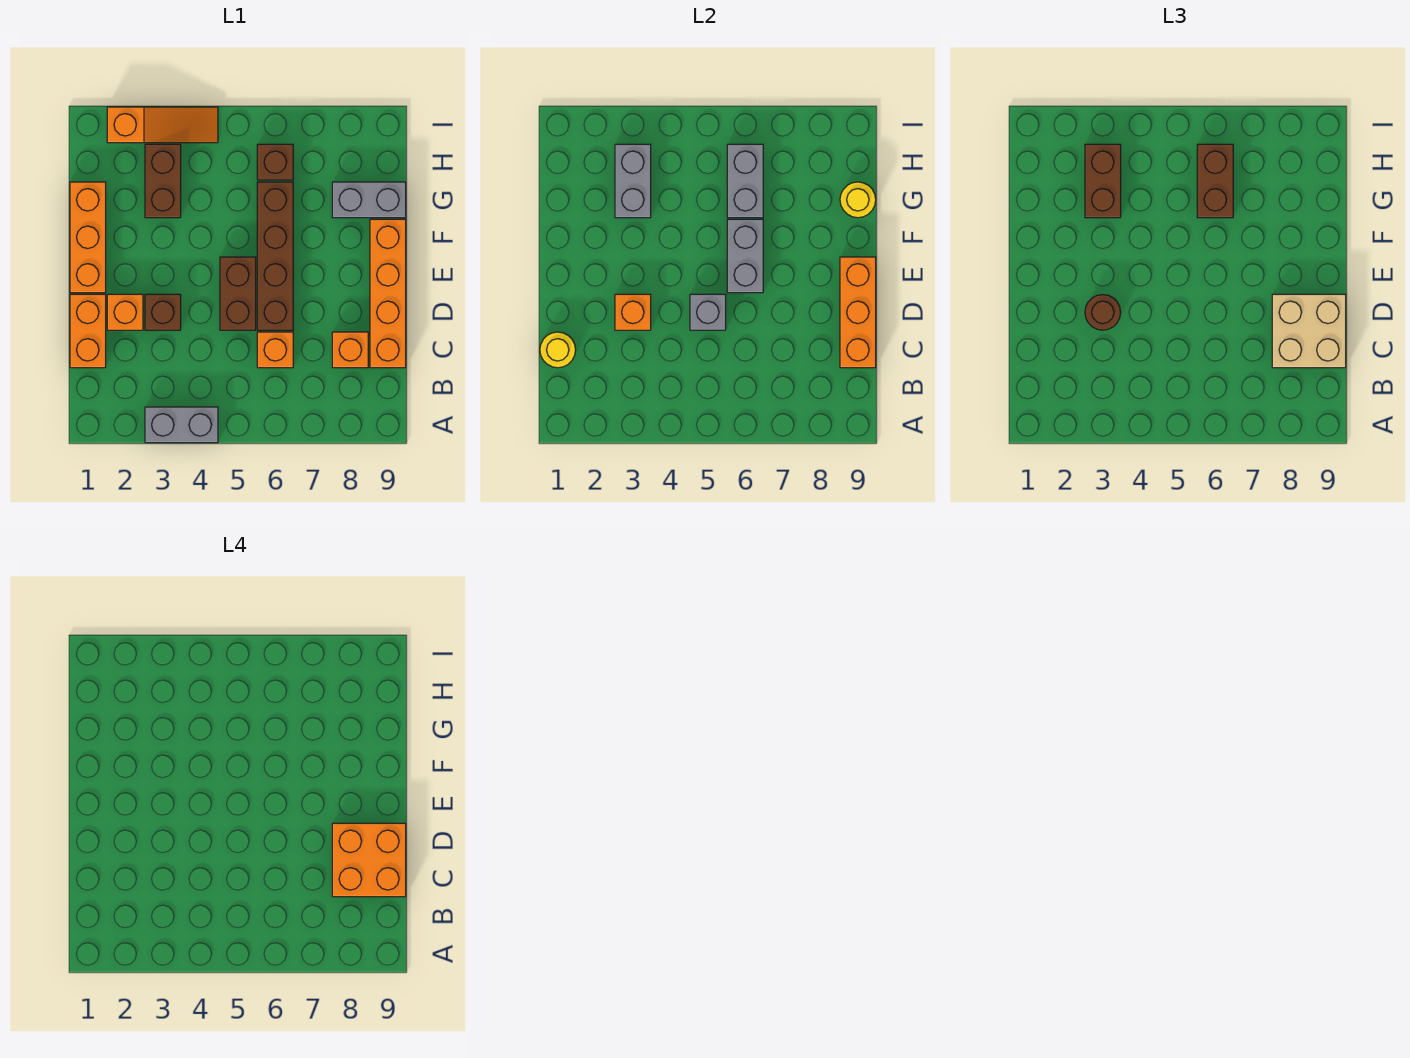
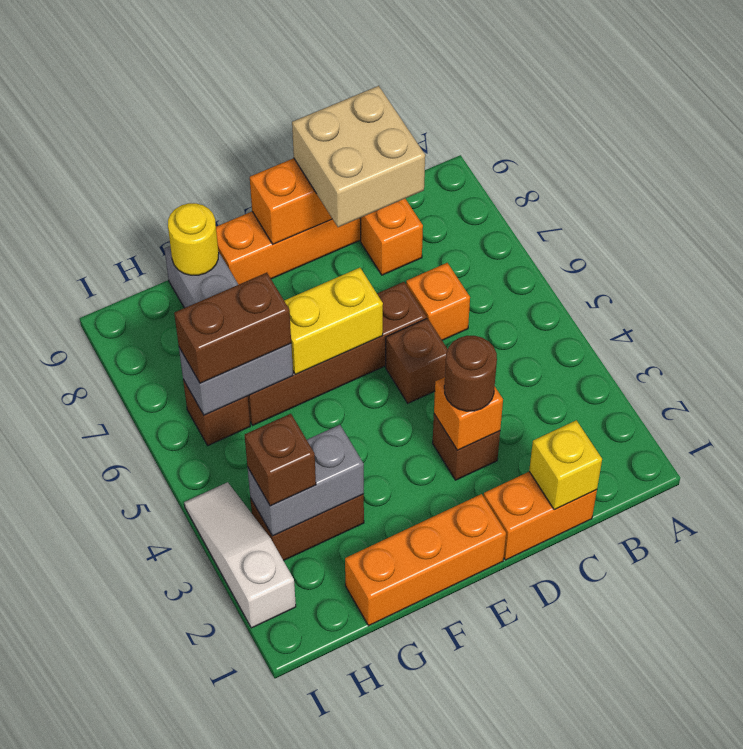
grey brick A3:A4 level 1 -> none
yellow round brick C1 level 2 -> yellow brick C1 level 2
orange brick C8:D9 level 4 -> none
orange brick D2 level 1 -> none
brown brick D5:E5 level 1 -> brown brick D5 level 1
grey brick D5 level 2 -> none
grey brick E6:F6 level 2 -> yellow brick E6:F6 level 2
brown brick G3:H3 level 3 -> brown brick H3 level 3
orange slope I2:I4 level 1 top 2 -> white slope I2:I4 level 1 top 2

